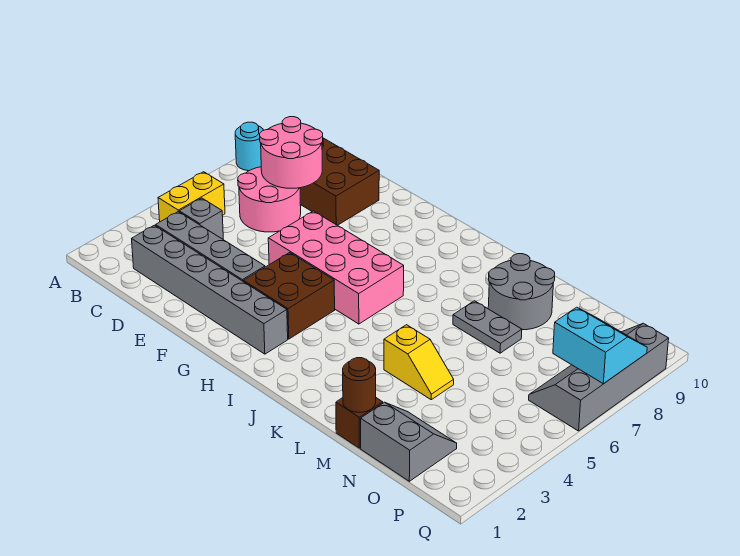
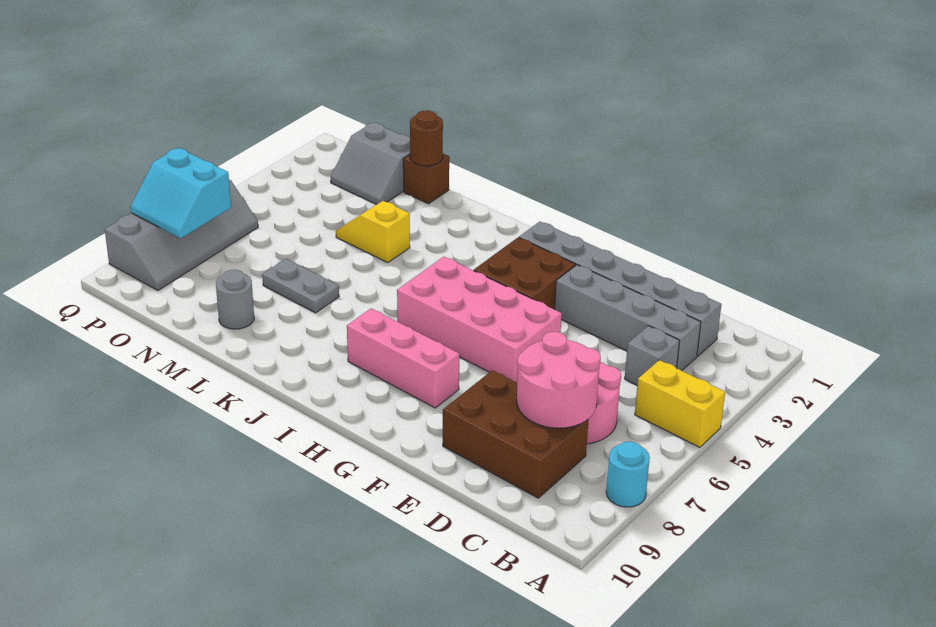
yellow brick B4:B5 level 1 -> yellow brick A5:B5 level 1
none -> pink brick G8:I8 level 1
grey round brick L8:M9 level 1 -> grey round brick M9 level 1

